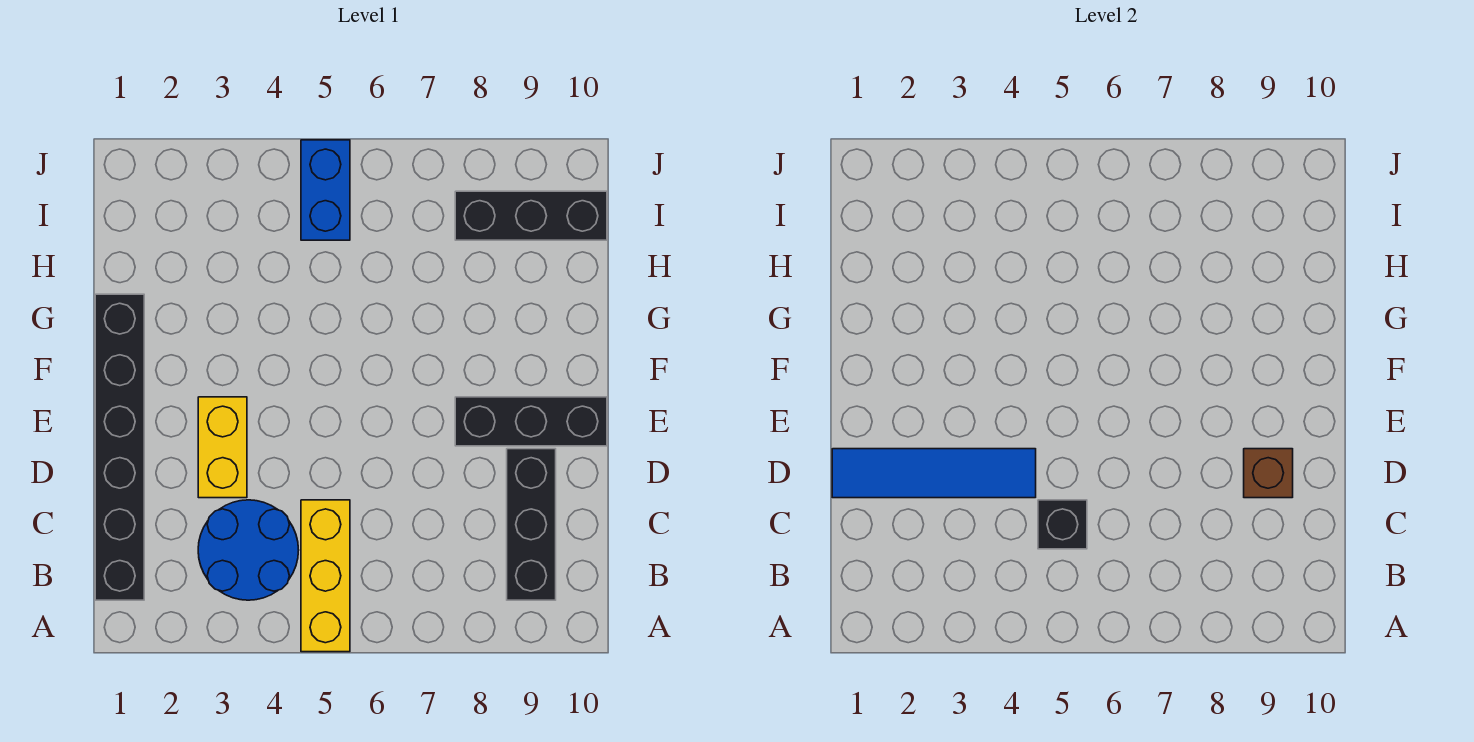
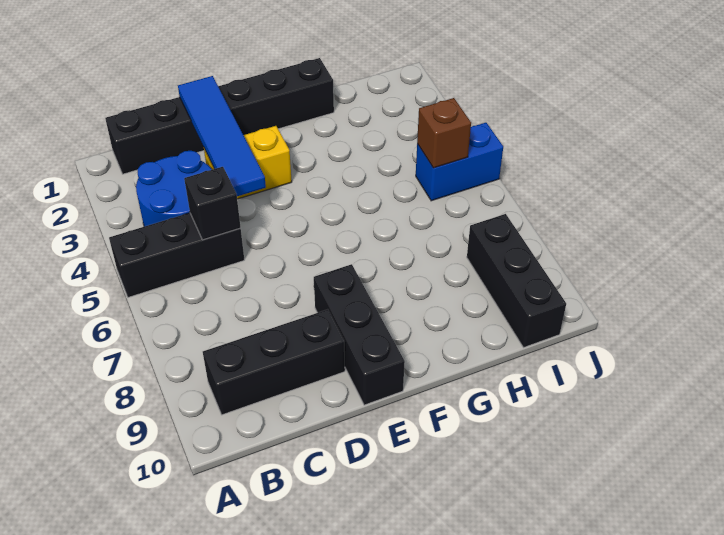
yellow brick A5:C5 level 1 -> black brick A5:C5 level 1
brown brick D9 level 2 -> brown brick I5 level 2

